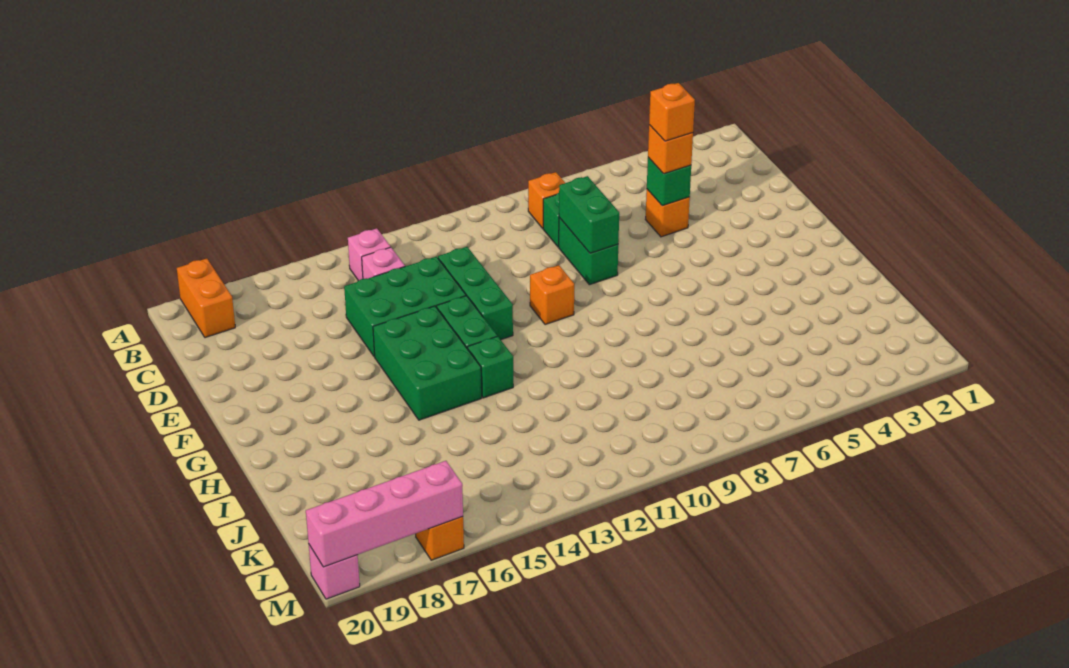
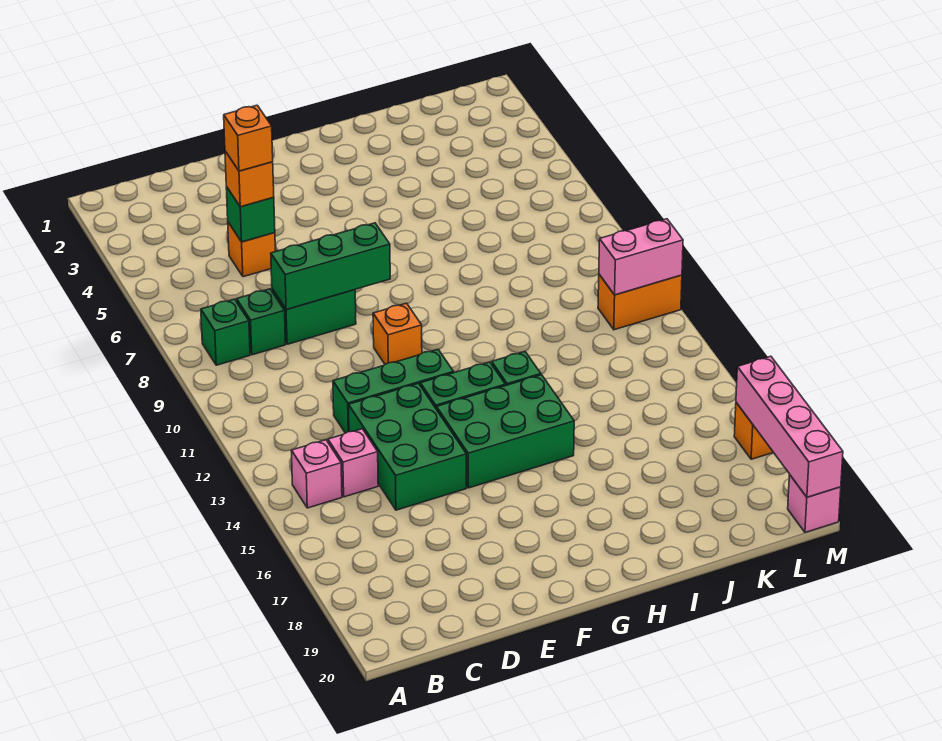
orange brick A19:B19 level 1 -> orange brick L11:M11 level 1
orange brick B8 level 1 -> green brick B8 level 1
green brick D8:E8 level 2 -> green brick D8:F8 level 2
none -> pink brick L11:M11 level 2

